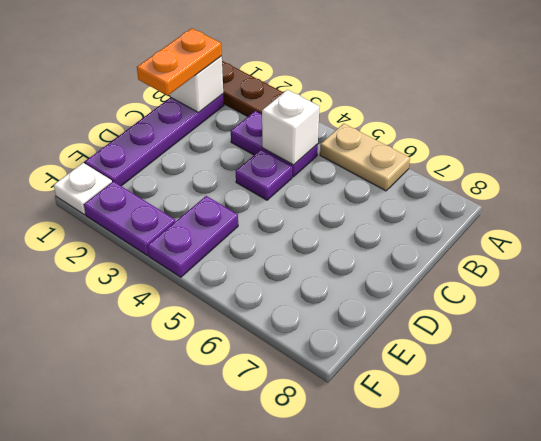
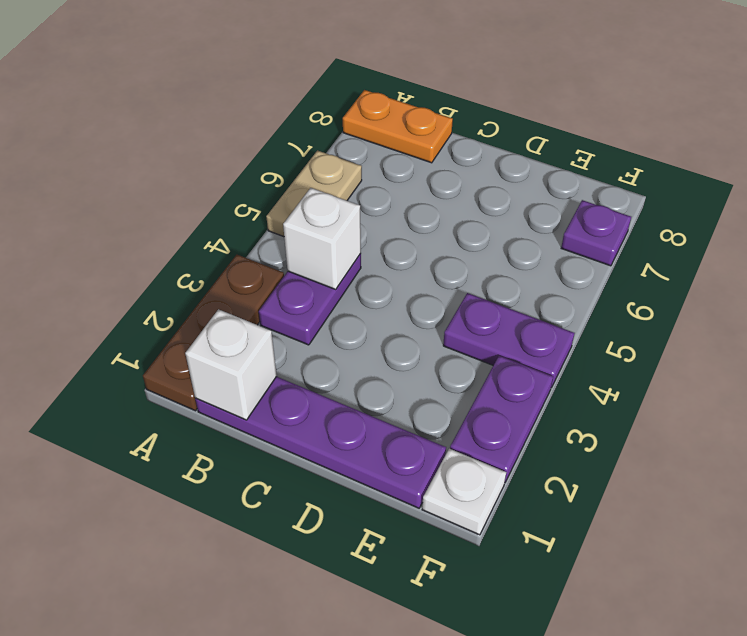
orange plate B1:C1 level 3 -> orange plate A8:B8 level 1
purple plate C4 level 1 -> purple plate F7 level 1

